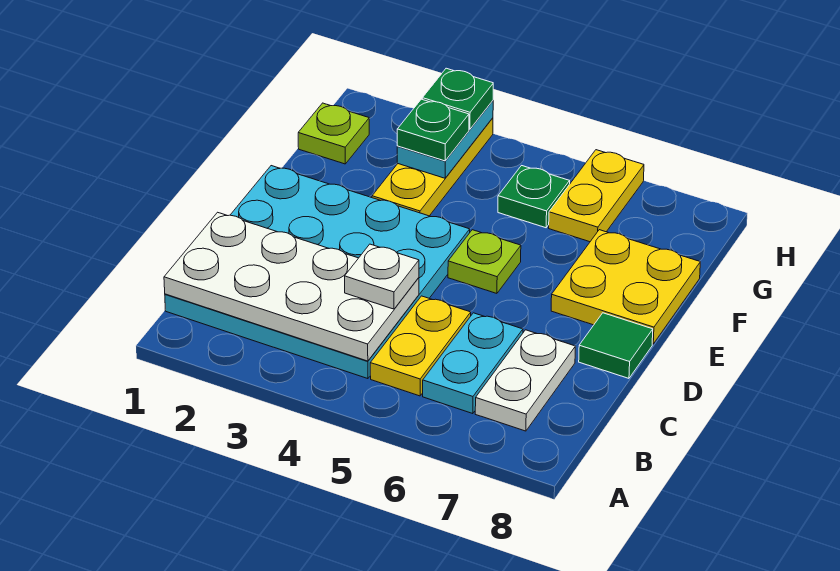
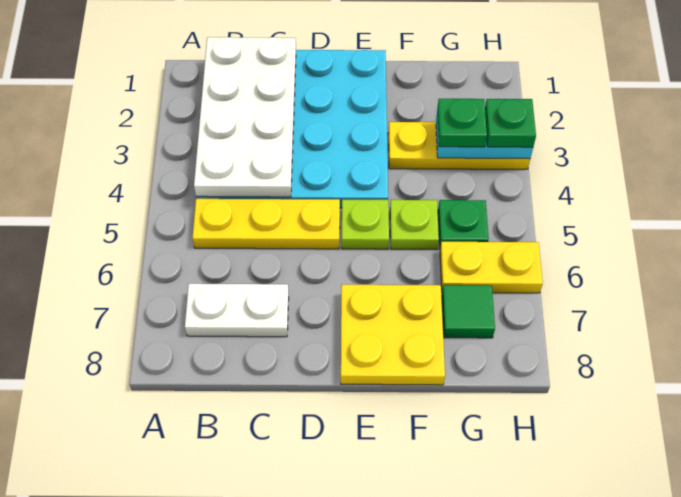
yellow plate B5:C5 level 1 -> yellow plate B5:D5 level 1
cyan plate B6:C6 level 1 -> none
white plate C4 level 3 -> none
green tile D8 level 1 -> green tile G7 level 1
lime plate G1 level 1 -> lime plate F5 level 1

